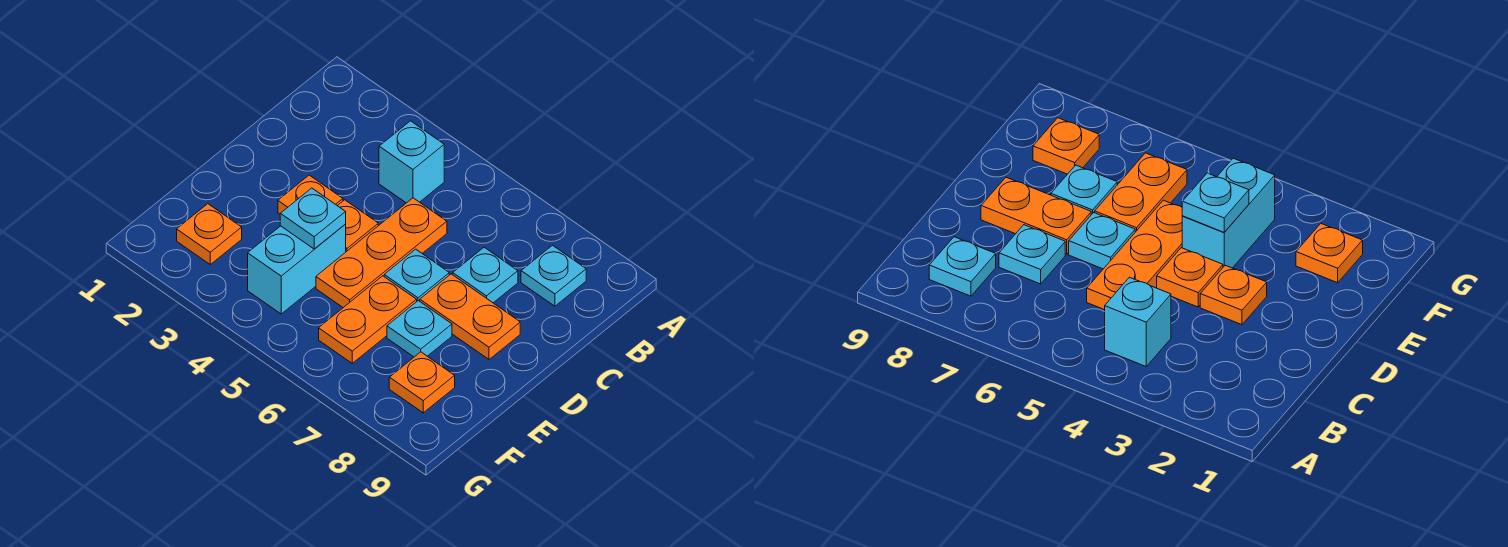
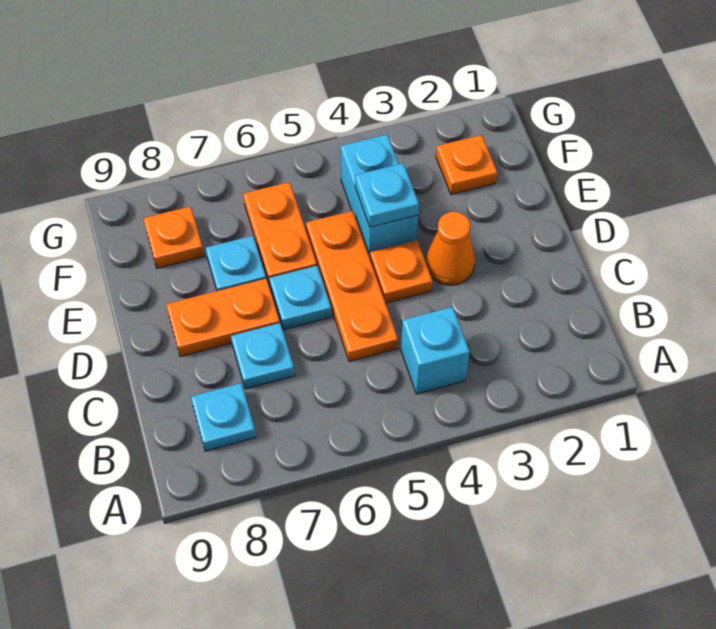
orange plate D3 level 1 -> orange cone D3 level 1

